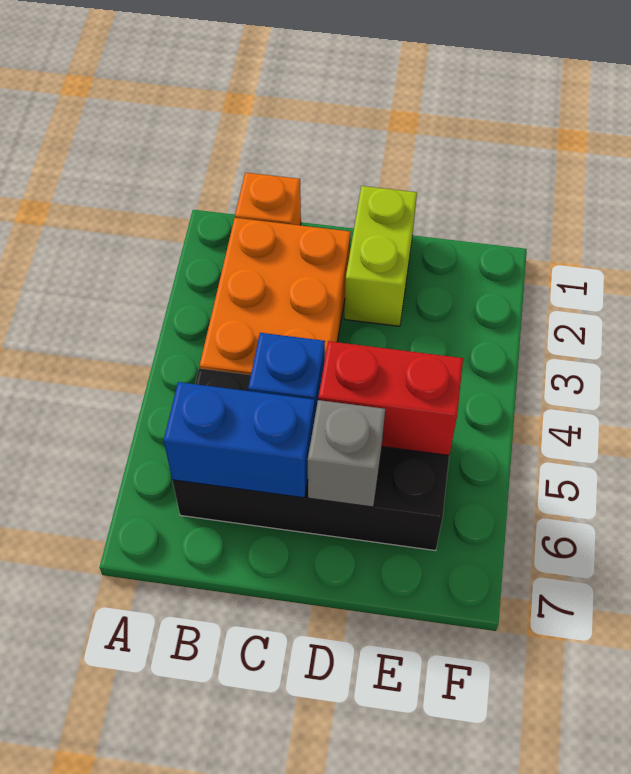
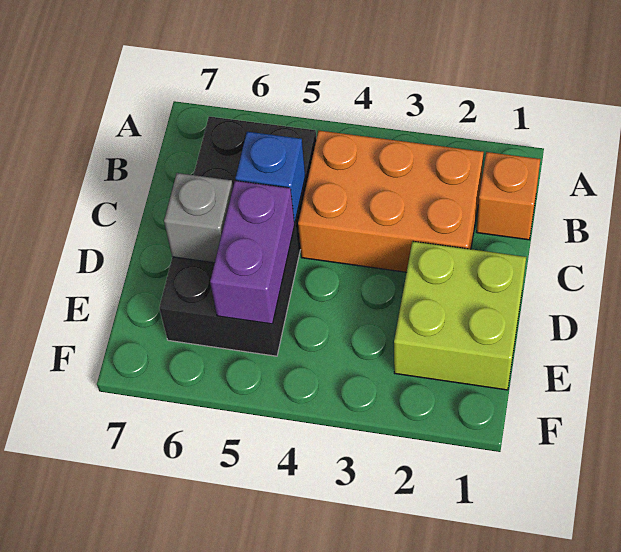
blue brick B6:C6 level 2 -> none
lime brick D1:D2 level 1 -> lime brick D1:E2 level 1
red brick D5:E5 level 2 -> purple brick D5:E5 level 2

